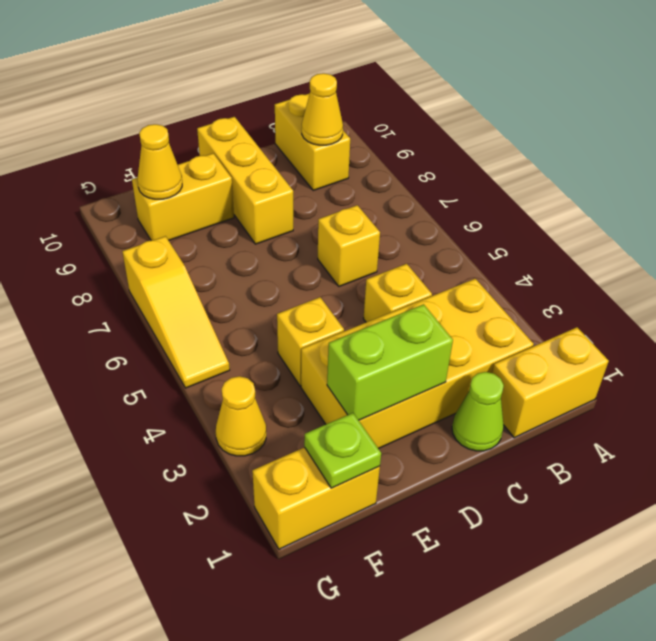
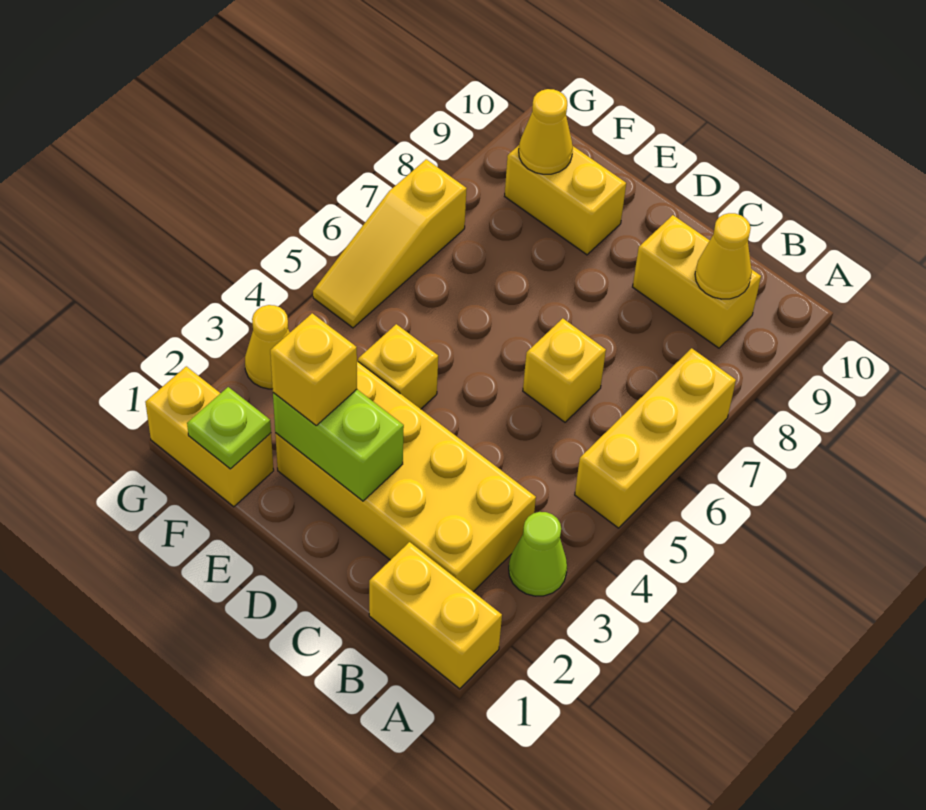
yellow brick B9:B10 level 1 -> yellow brick B9:C9 level 1
lime cone C1 level 1 -> lime cone A3 level 1
yellow brick C4 level 1 -> yellow brick E2 level 3
yellow brick D8:D10 level 1 -> yellow brick A5:A7 level 1

